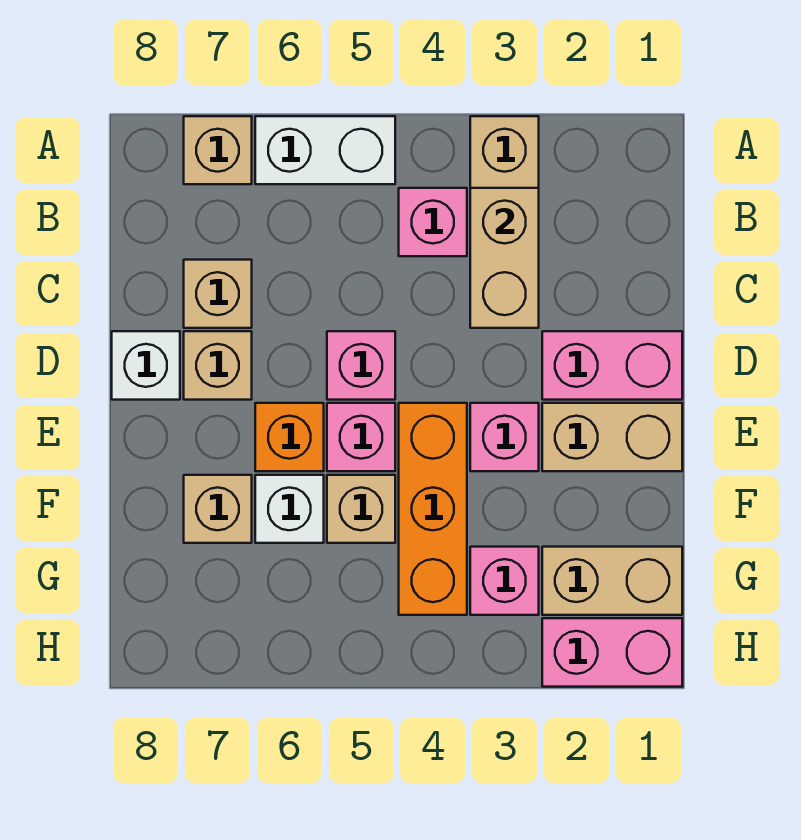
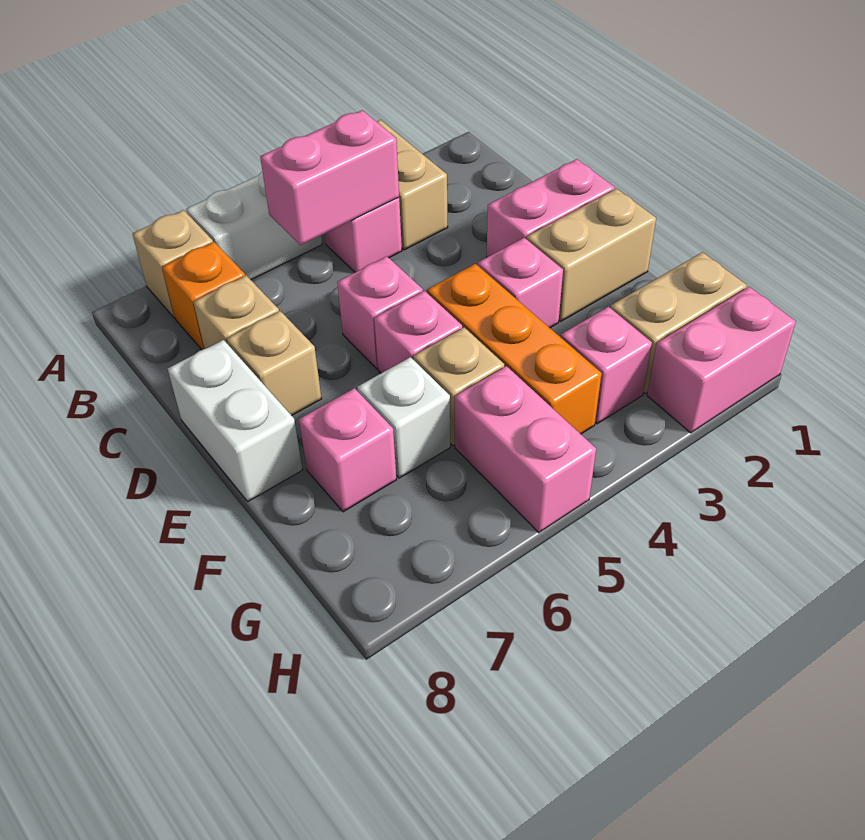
tan brick B3:C3 level 2 -> none
none -> pink brick B4:B5 level 2
white brick D8 level 1 -> white brick D8:E8 level 1
orange brick E6 level 1 -> orange brick B7 level 1
tan brick F7 level 1 -> pink brick F7 level 1
none -> pink brick G5:H5 level 1

